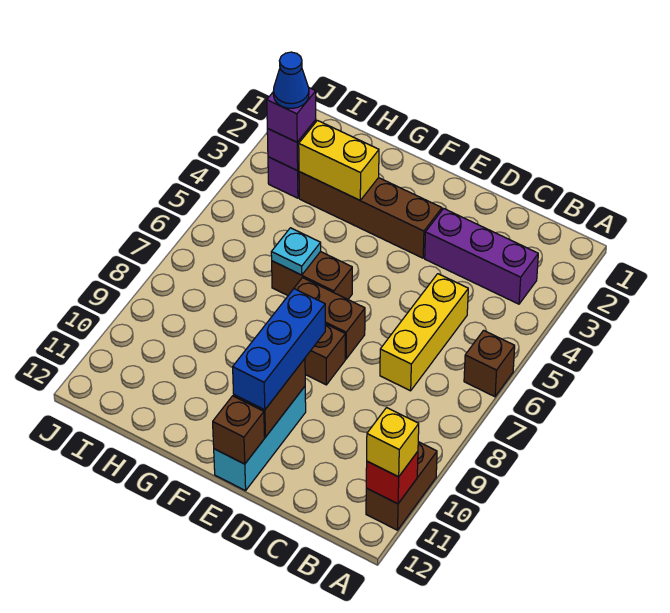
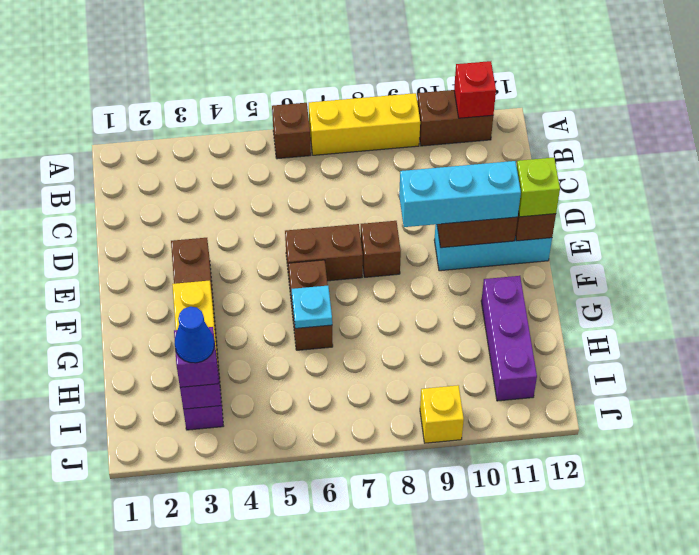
yellow brick A11 level 3 -> yellow brick J9 level 1
purple brick B3:D3 level 1 -> purple brick G11:I11 level 1
yellow brick C5:C7 level 1 -> yellow brick A7:A9 level 1
brown brick E7:F7 level 1 -> brown brick E6:E7 level 1
blue brick E9:E11 level 3 -> cyan brick E9:E11 level 3
none -> lime brick E12 level 3

